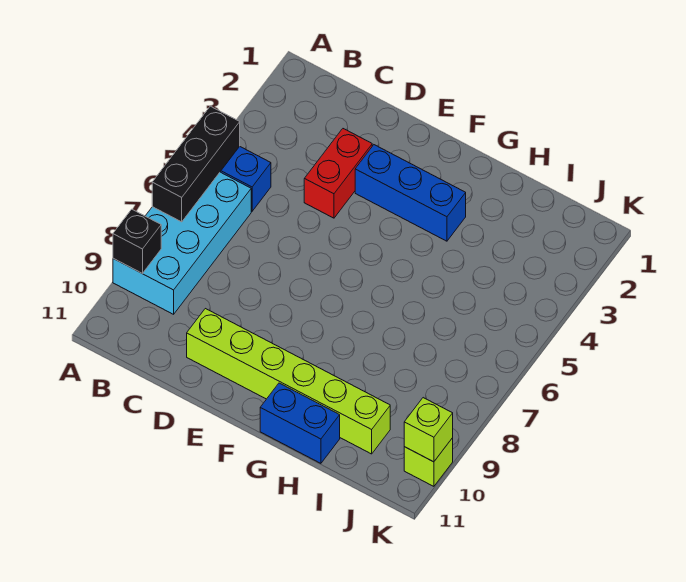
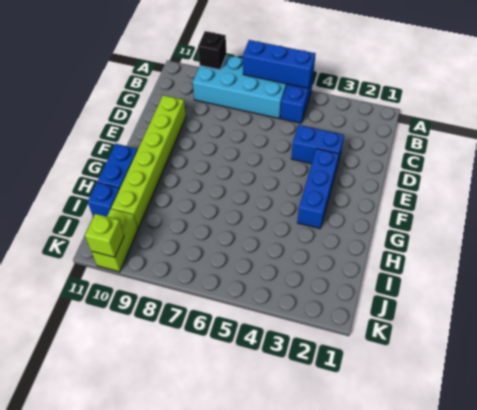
black brick A5:A7 level 2 -> blue brick A5:A7 level 2
red brick D3:D4 level 1 -> blue brick D3:D4 level 1
none -> blue brick I11 level 1
lime brick K10 level 1 -> lime brick J10:K10 level 1

